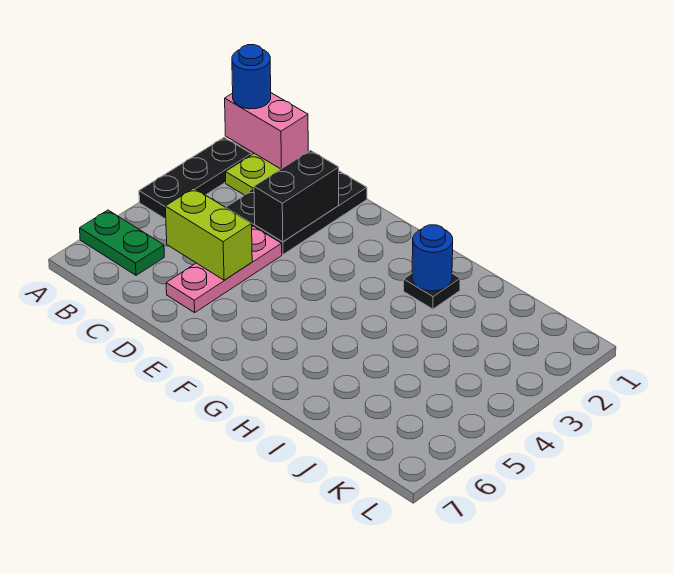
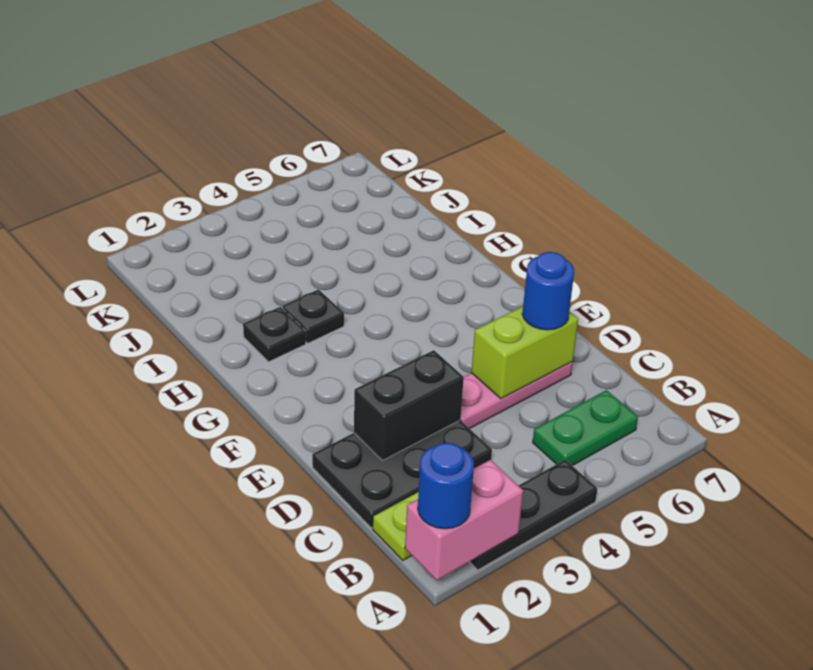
pink brick A1:B1 level 2 -> pink brick A1:A2 level 2
green plate A6:B6 level 1 -> green plate B5:B6 level 1
lime brick C5:D5 level 2 -> lime brick D5:D6 level 2
blue round brick H2 level 2 -> blue round brick D6 level 3
none -> black plate H3 level 1

